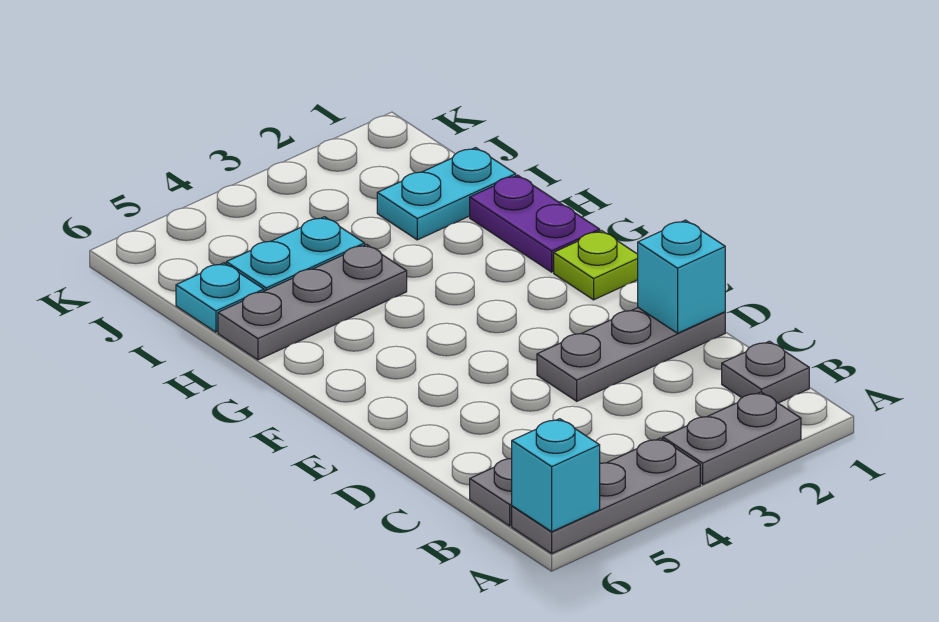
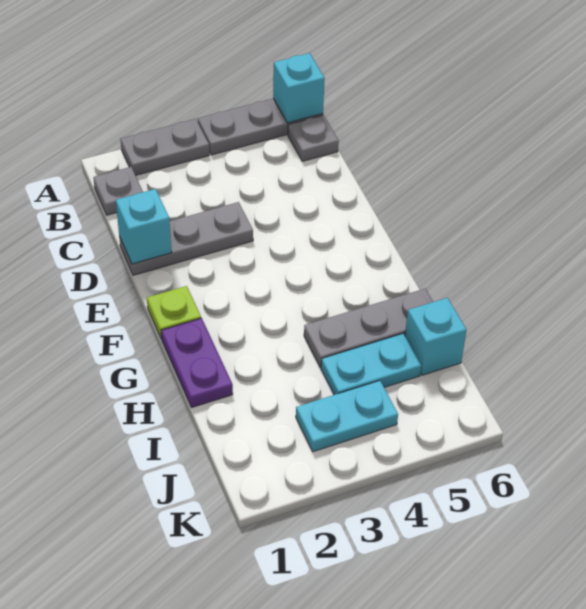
cyan plate I1:I2 level 1 -> cyan plate J3:J4 level 1
cyan plate I6 level 1 -> cyan brick I6 level 1

